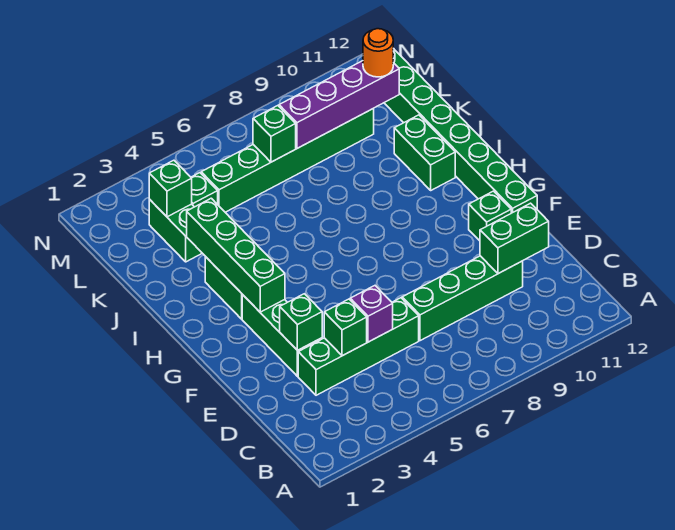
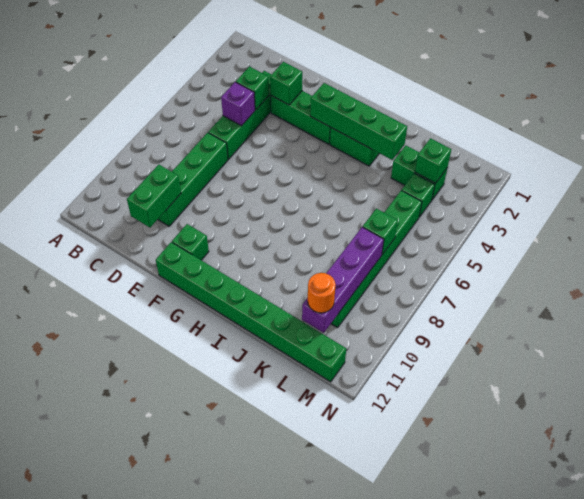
green brick I11:J11 level 1 -> none

